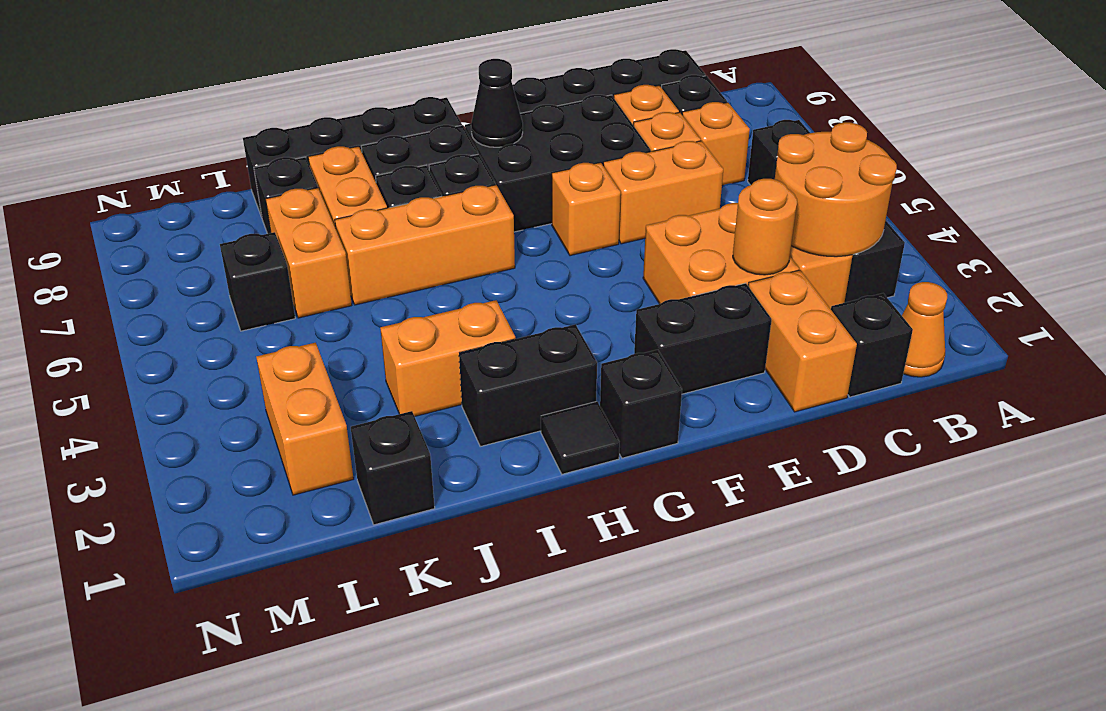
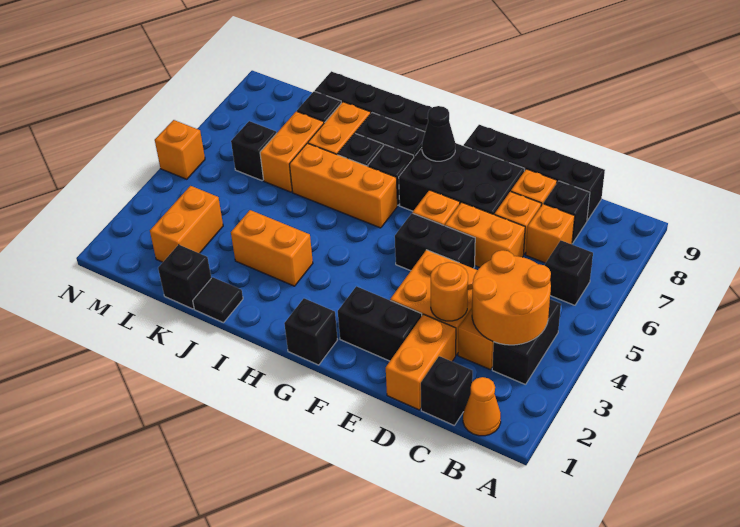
black tile H1 level 1 -> black tile J1 level 1
black brick H2:I2 level 1 -> black brick E5:F5 level 1
none -> orange brick N5 level 1

